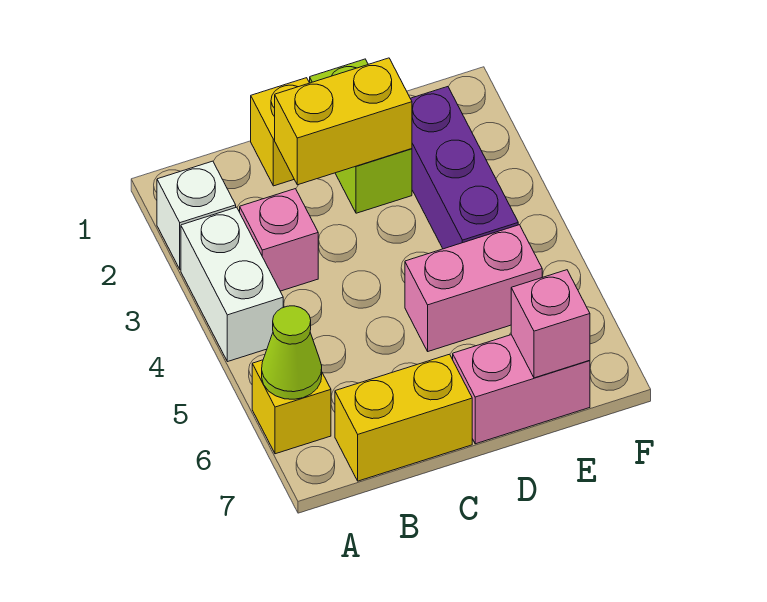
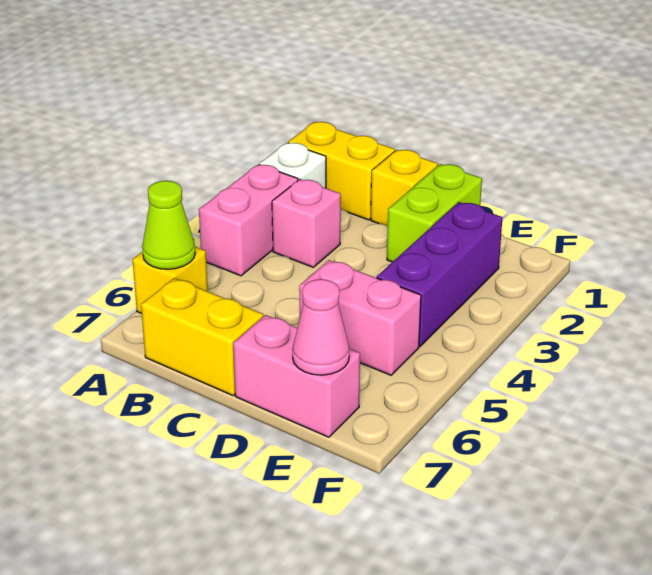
white brick A3:A4 level 1 -> pink brick A3:A4 level 1
yellow brick C2:D2 level 2 -> yellow brick A1:B1 level 1
pink brick E7 level 2 -> pink cone E7 level 2

